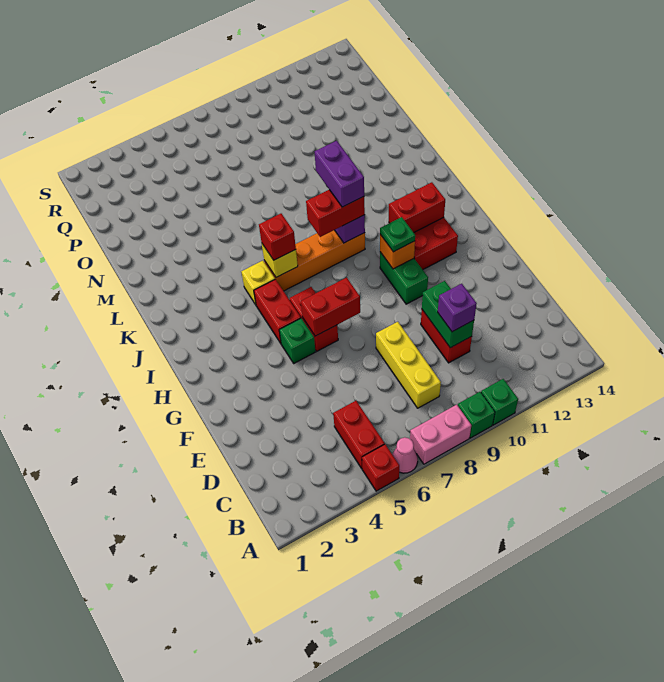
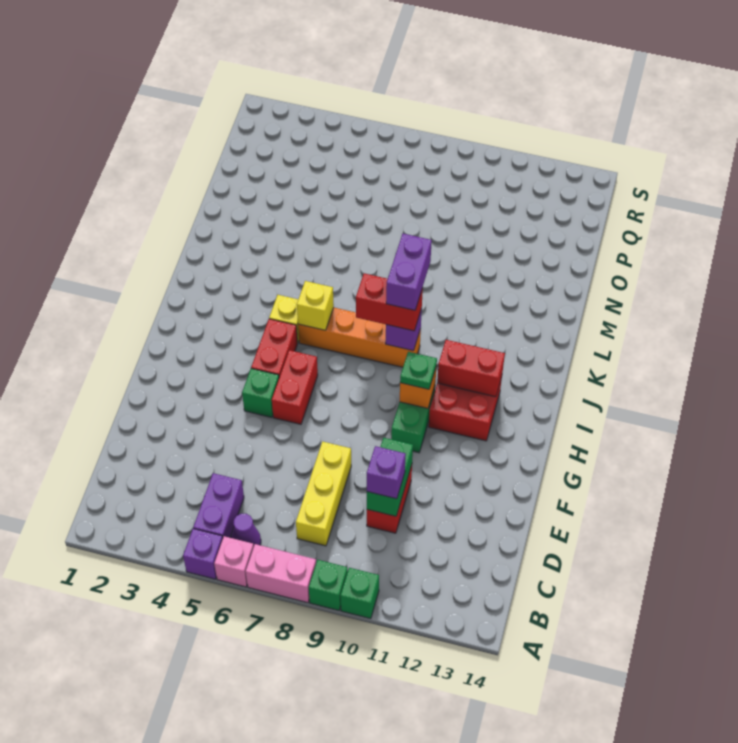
red brick A5 level 1 -> purple brick A5 level 1
pink cone A6 level 1 -> pink brick A6 level 1
red brick B5:C5 level 1 -> purple brick B5:C5 level 1
none -> purple cone B6 level 1
red brick G6:G7 level 2 -> none
red brick J6 level 3 -> none

